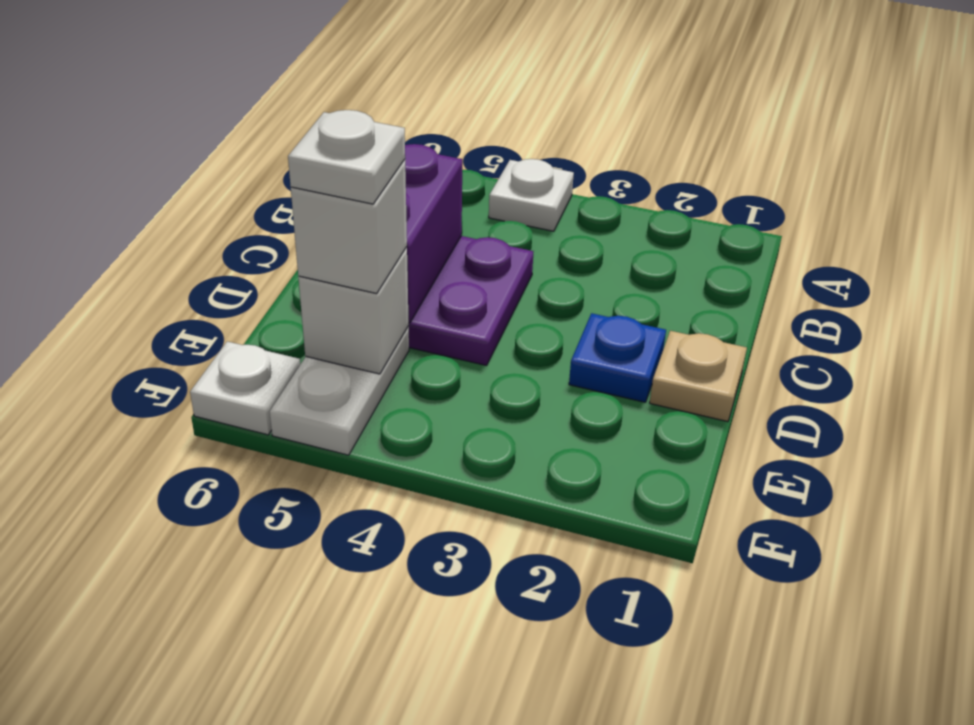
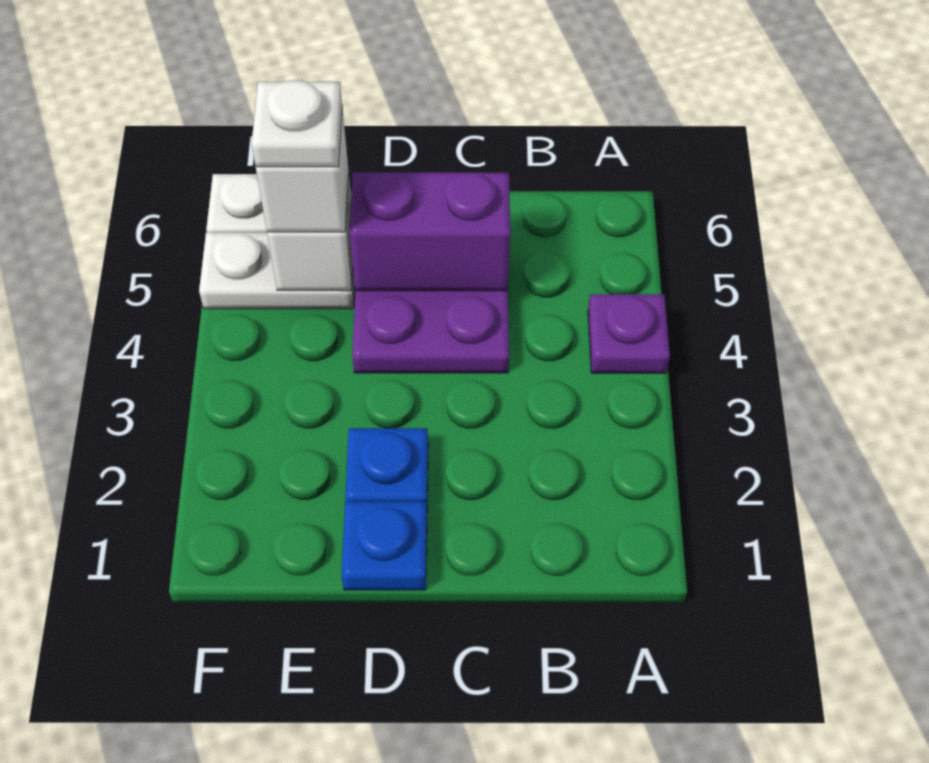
white plate A4 level 1 -> purple plate A4 level 1
tan plate D1 level 1 -> blue plate D1 level 1

